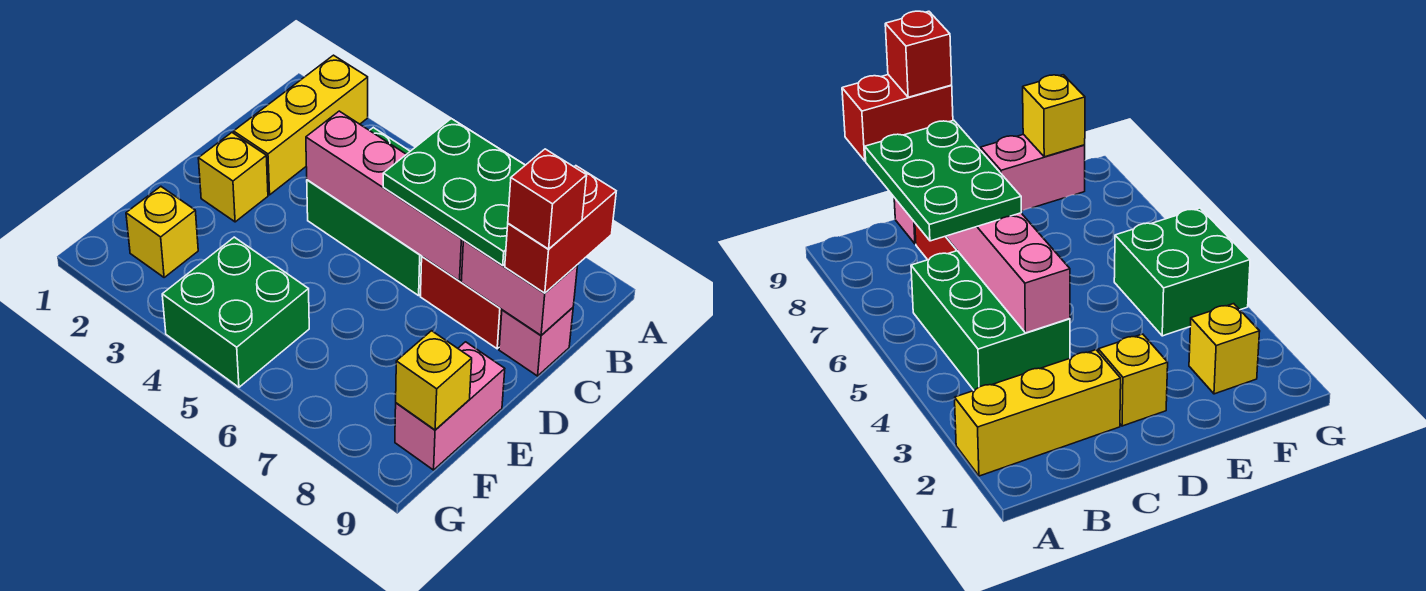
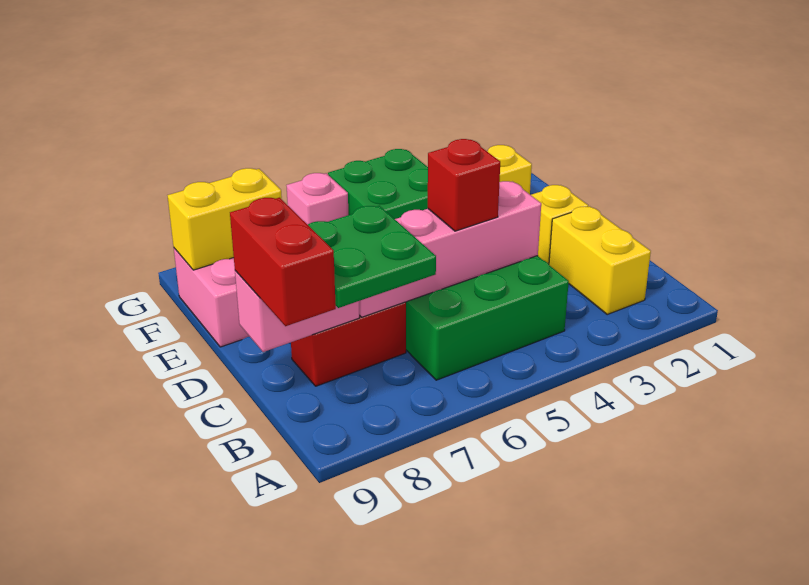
yellow brick A2:C2 level 1 -> yellow brick B2:C2 level 1
green plate B6:C8 level 3 -> green plate B7:C8 level 3
pink brick C9 level 1 -> pink brick G6 level 1
red brick C9 level 4 -> red brick C5 level 3
yellow brick F9 level 2 -> yellow brick F8:F9 level 2

